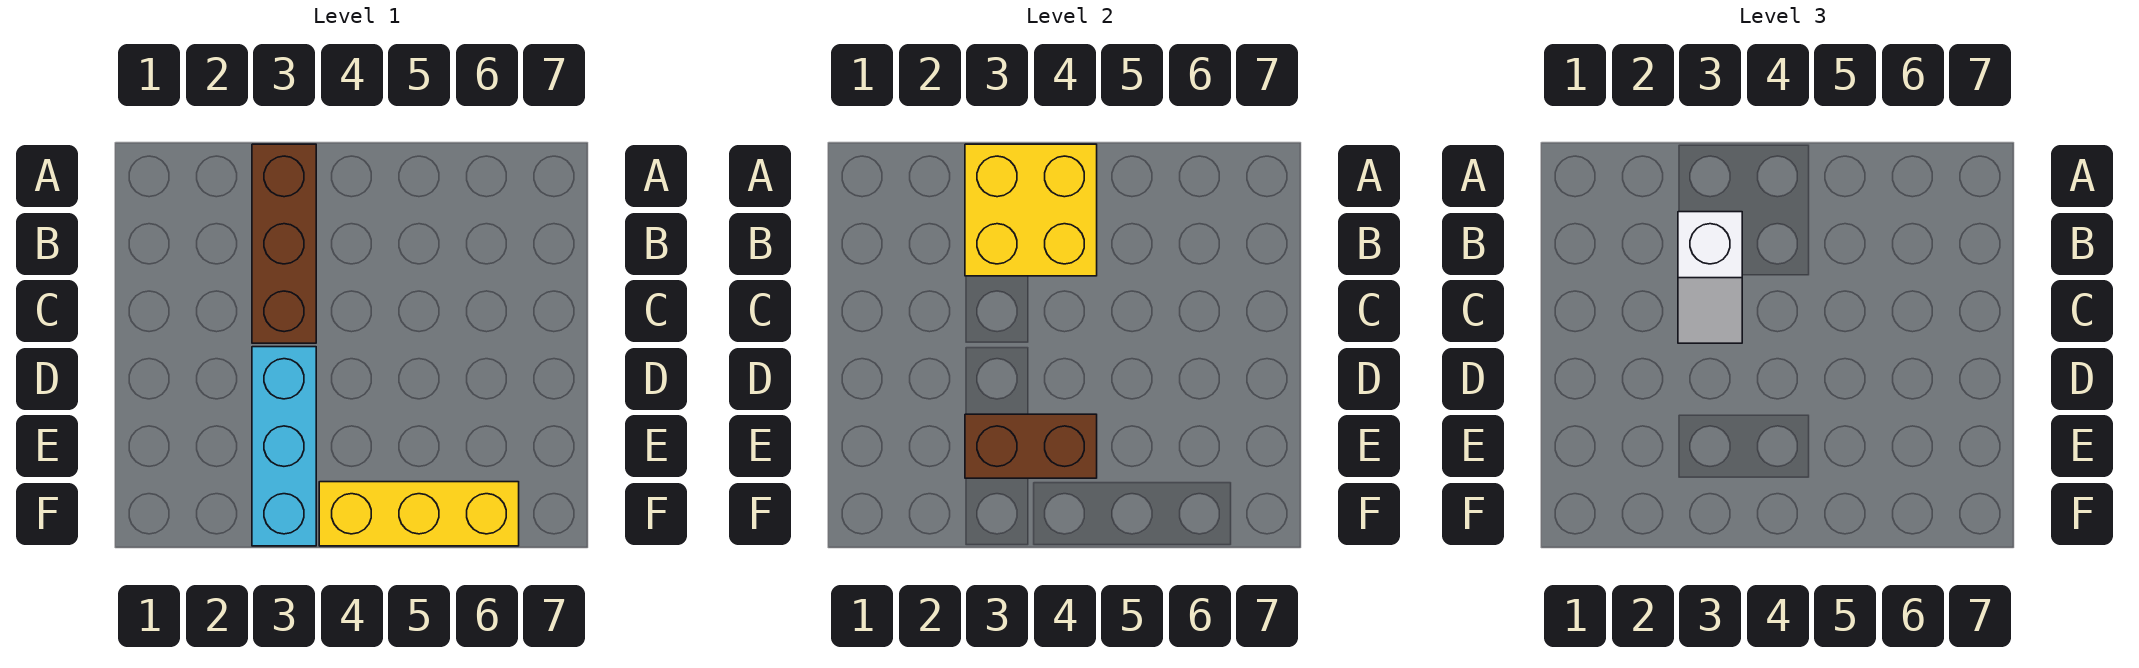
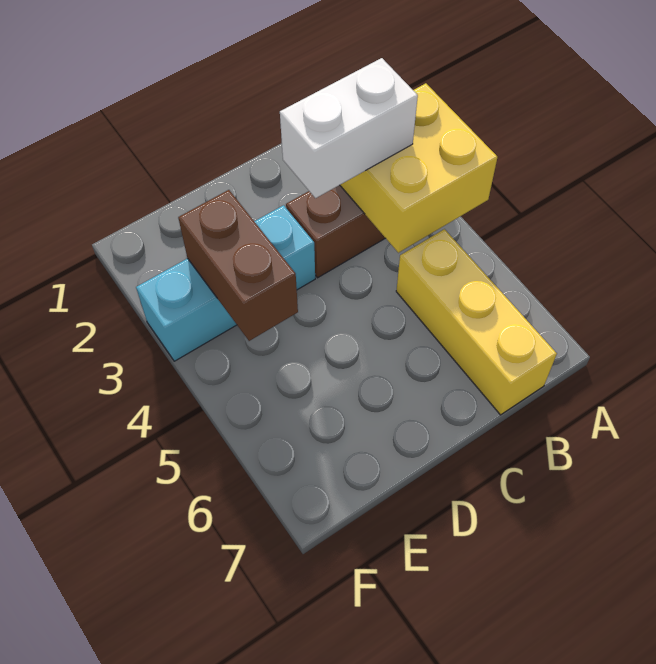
white slope B3:C3 level 3 top B -> white brick B3:C3 level 3
yellow brick F4:F6 level 1 -> yellow brick B5:B7 level 1

